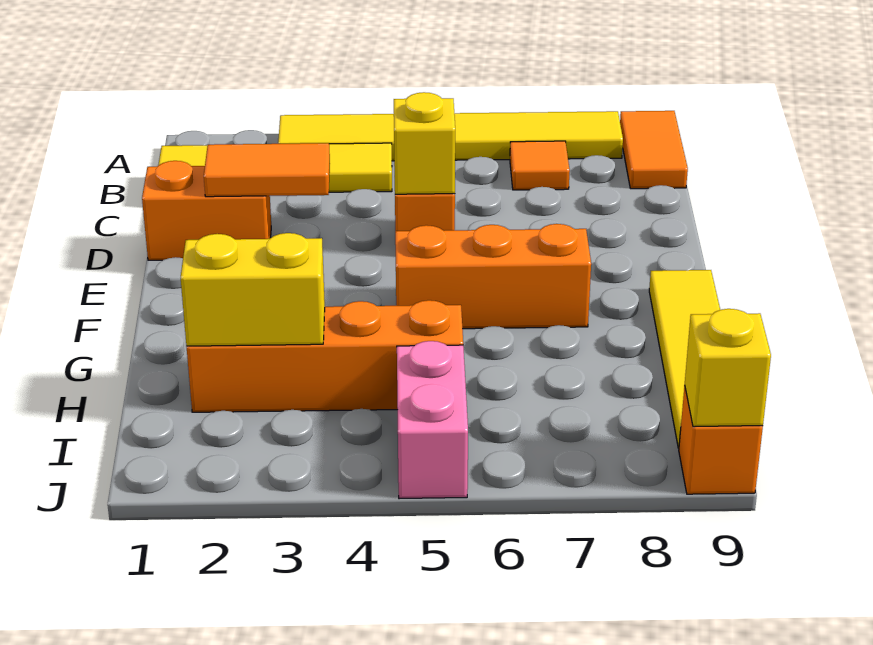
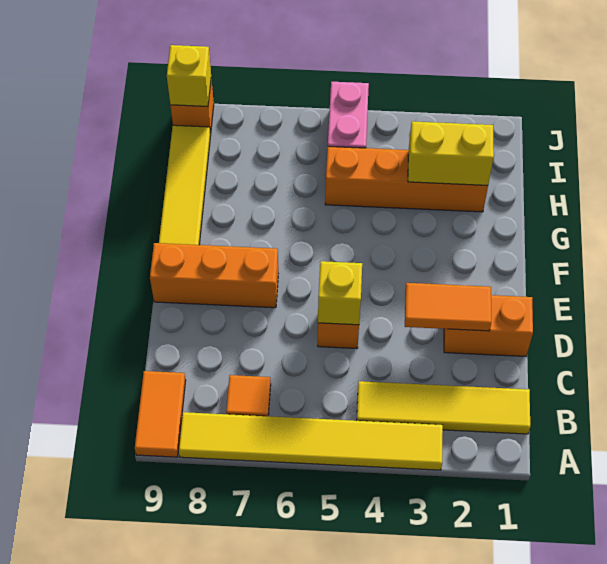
orange brick F5:F7 level 1 -> orange brick E7:E9 level 1

